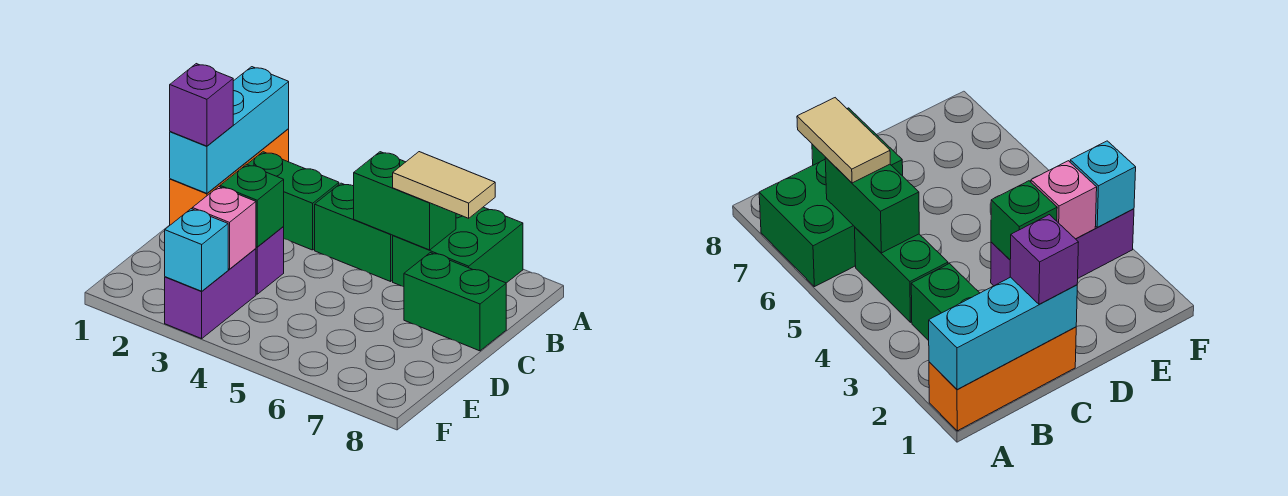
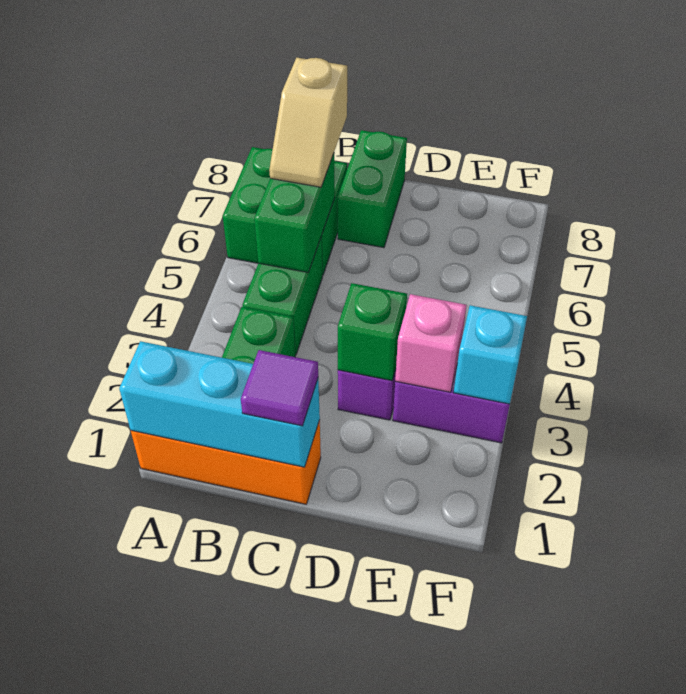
tan tile B6:B7 level 3 -> tan slope B6:B7 level 3 top 7
purple brick C1 level 3 -> purple tile C1 level 3

